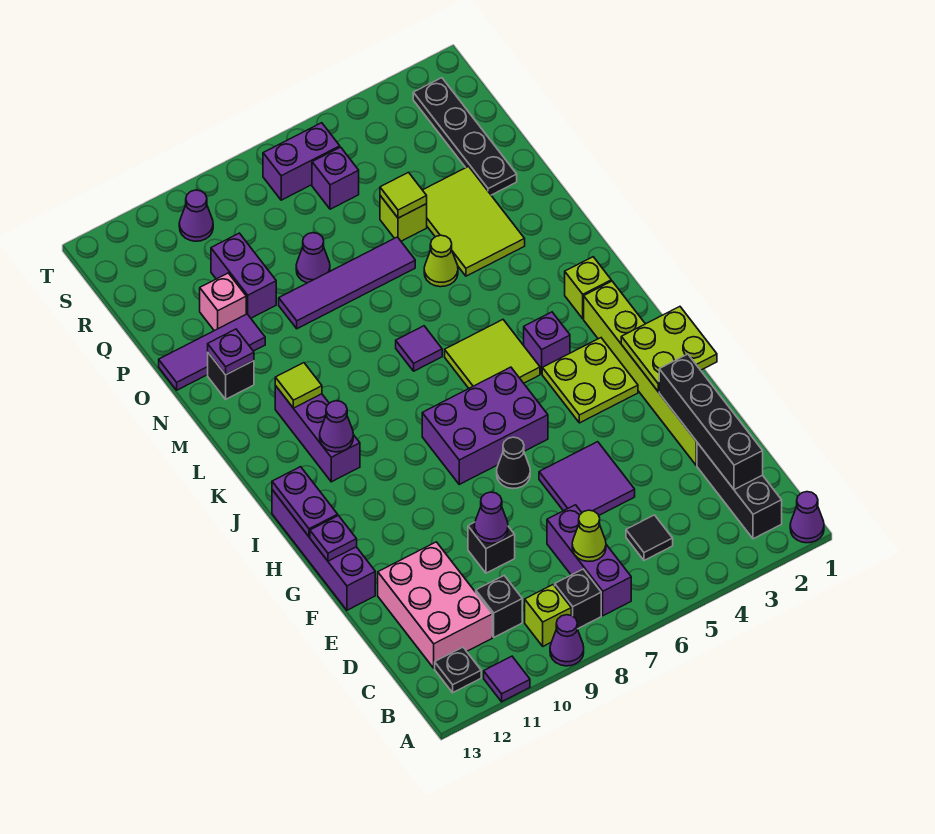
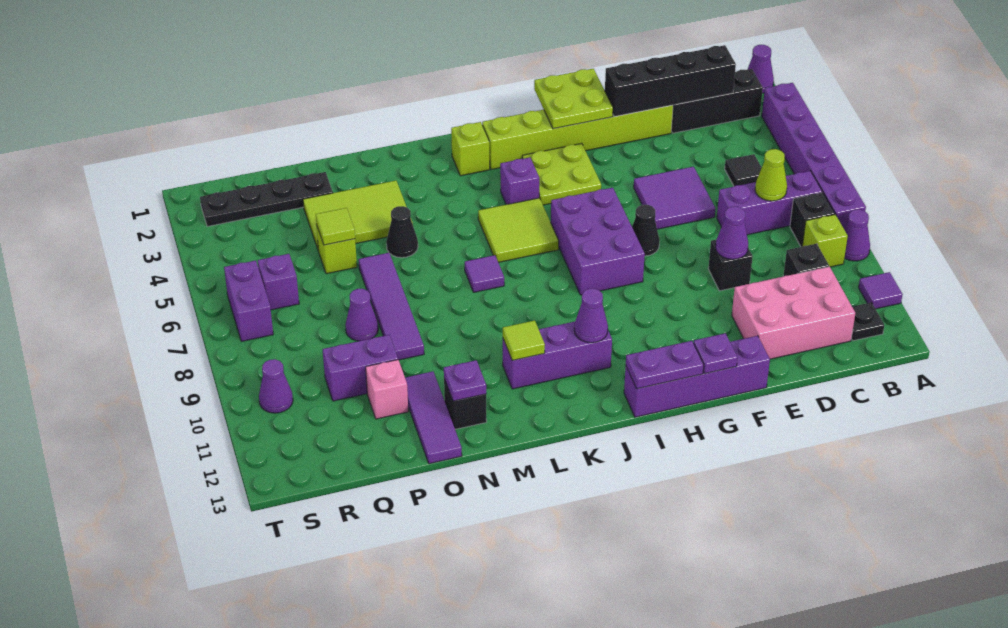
none -> purple brick A3:A8 level 1
lime cone N5 level 1 -> black cone N5 level 1

